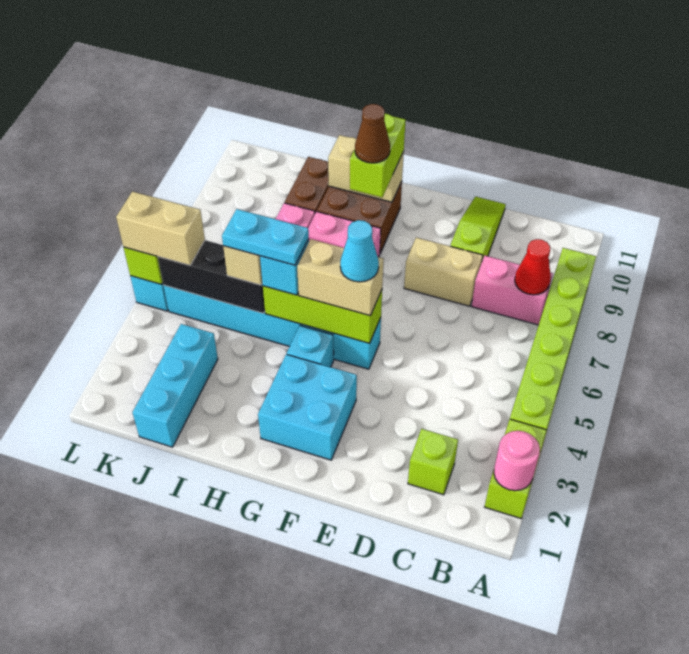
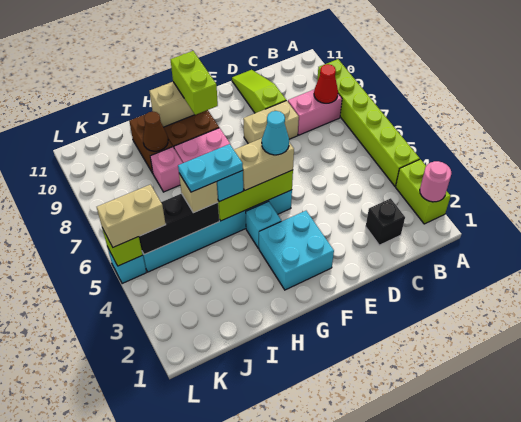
lime brick C2 level 1 -> black brick C2 level 1
brown cone G9 level 4 -> brown cone I9 level 2
cyan brick J1:J3 level 1 -> none

